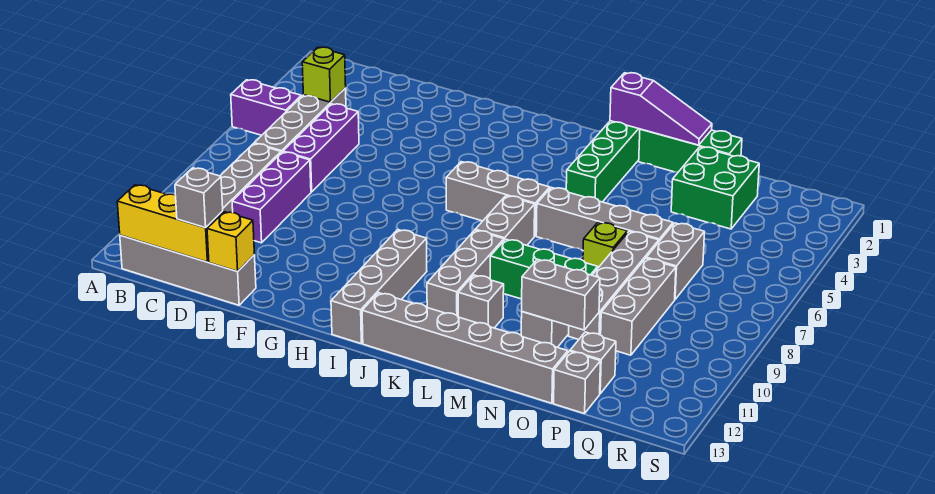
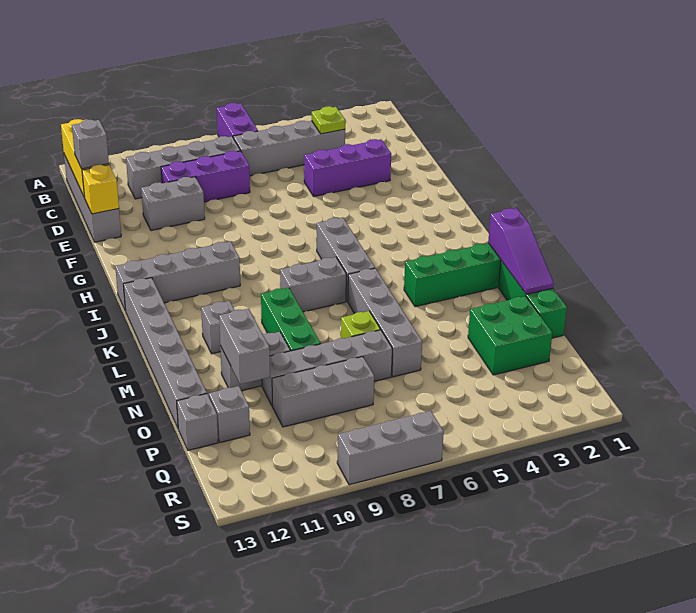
purple brick A5:B5 level 1 -> purple brick A7:B7 level 1
lime brick C4 level 2 -> lime plate C4 level 2
purple brick D5:D7 level 1 -> purple brick E3:E5 level 1
grey brick K9:K11 level 1 -> grey brick S7:S9 level 1
grey brick P6:P7 level 1 -> grey brick E10:E11 level 1

